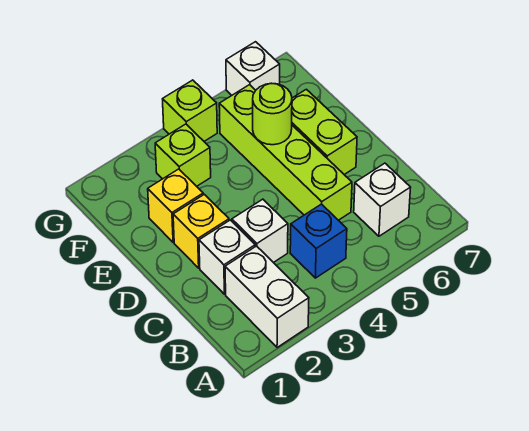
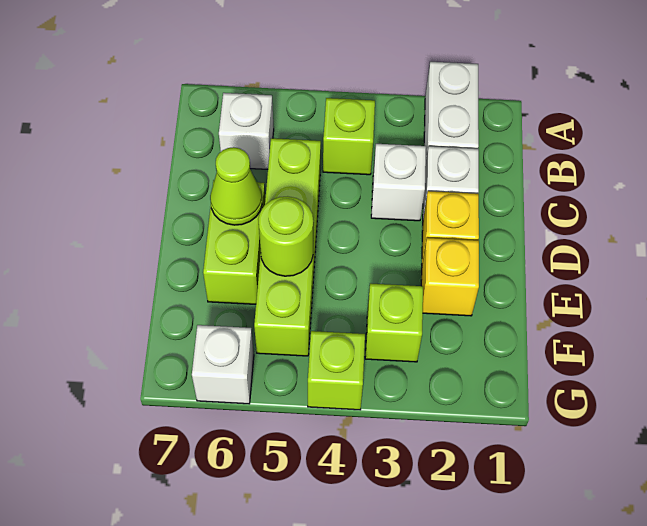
blue brick B4 level 1 -> lime brick B4 level 1
none -> lime cone D6 level 2

